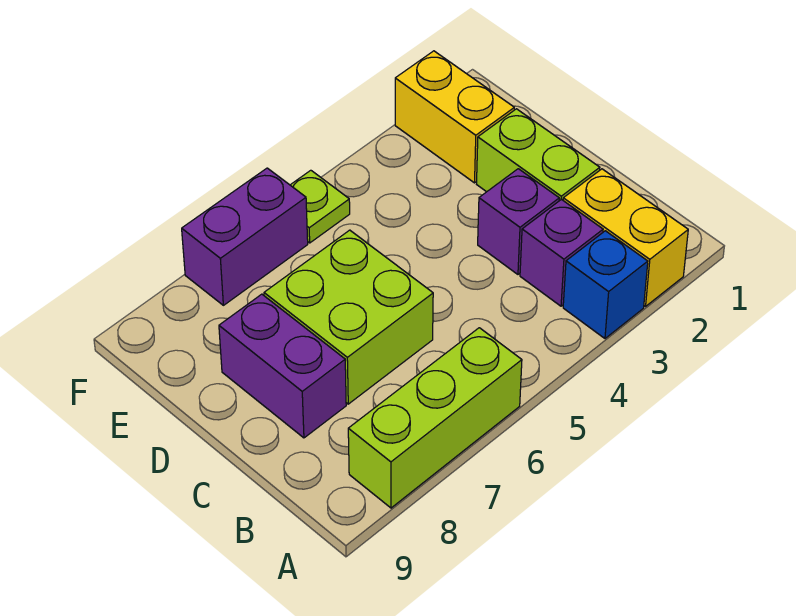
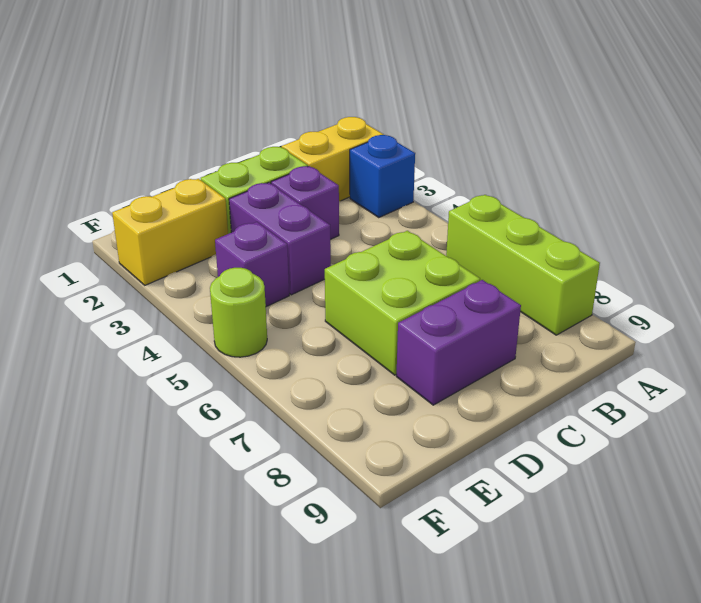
purple brick B3 level 1 -> purple brick E4 level 1
lime plate F5 level 1 -> lime round brick F5 level 1
purple brick F6:F7 level 1 -> purple brick D3:D4 level 1

